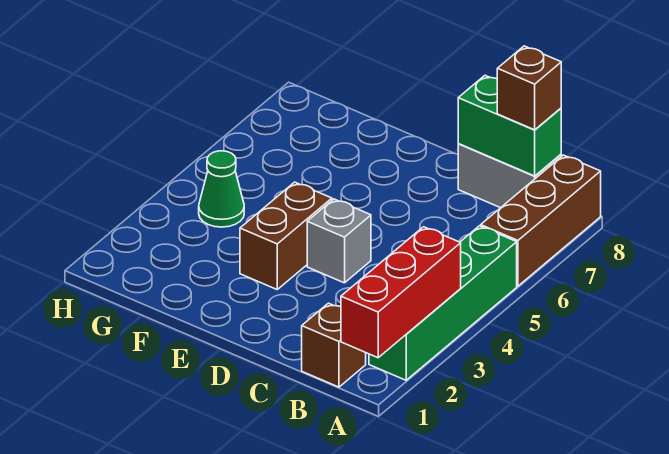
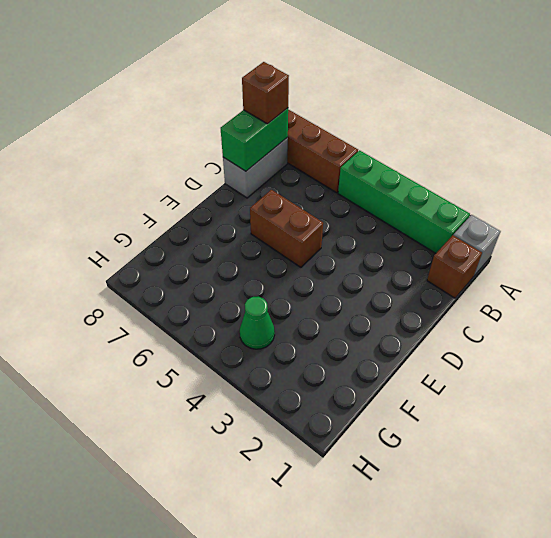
red brick A1:A3 level 2 -> none
grey brick D4 level 1 -> grey brick A1 level 1
brown brick E3:E4 level 1 -> brown brick D5:D6 level 1

